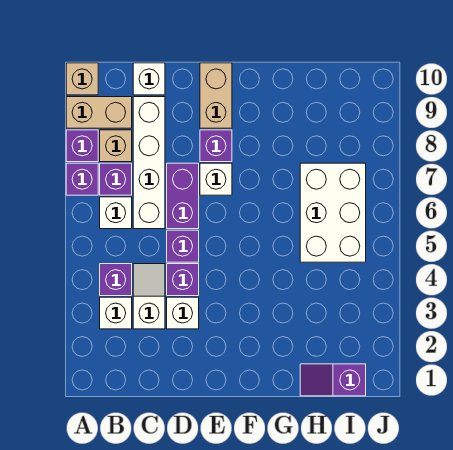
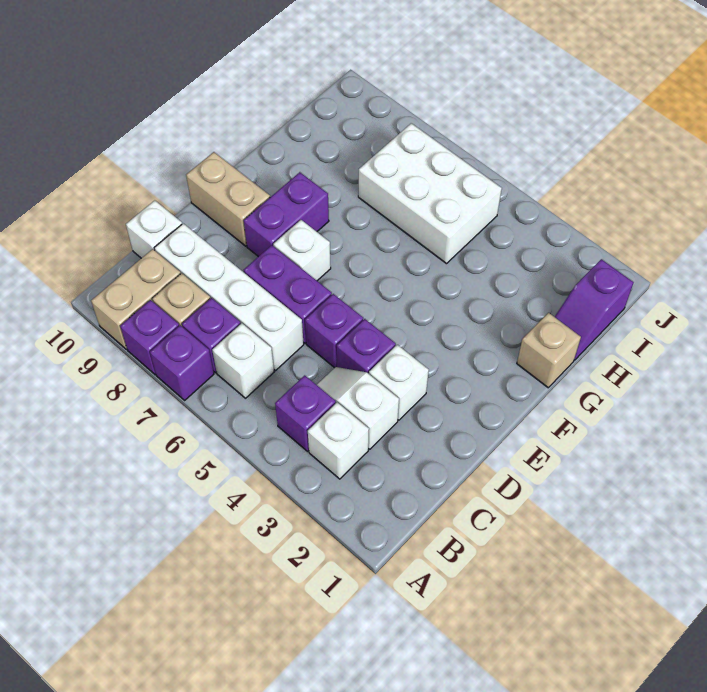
tan brick A10 level 1 -> tan brick G1 level 1
purple brick E8 level 1 -> purple brick E8:F8 level 1

